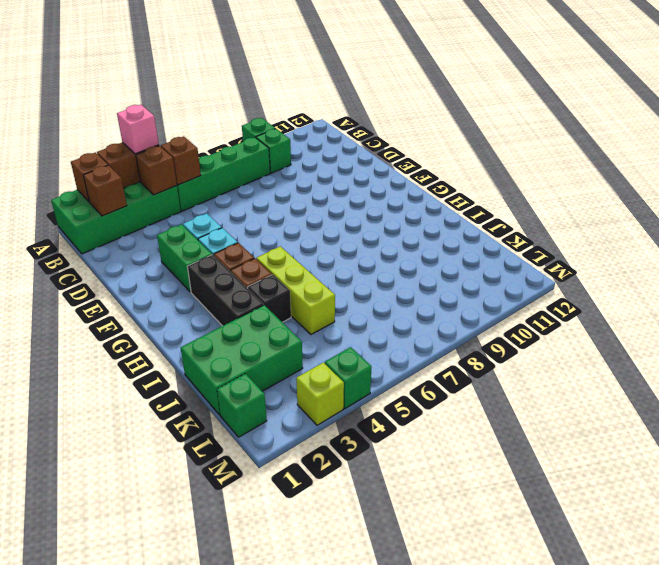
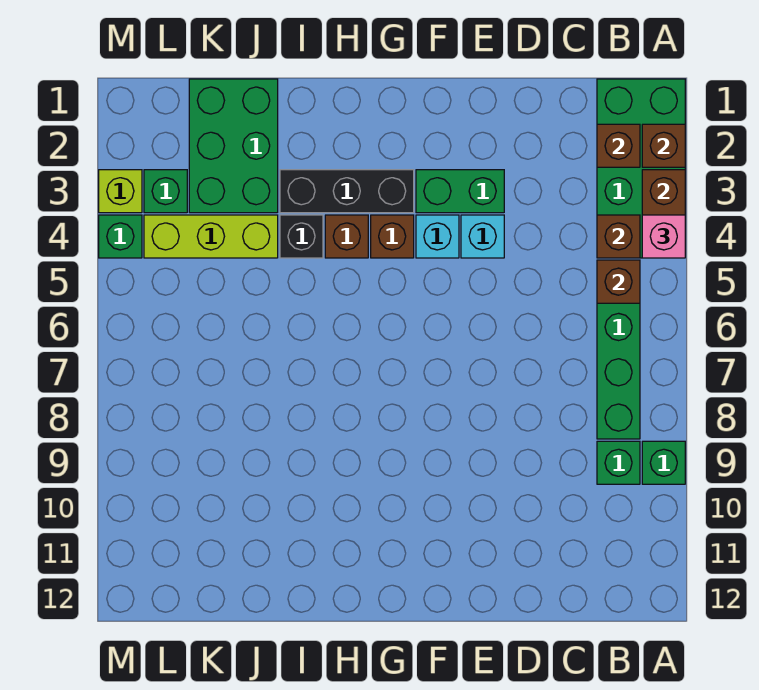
lime brick H5:J5 level 1 -> lime brick J4:L4 level 1
green brick L1 level 1 -> green brick L3 level 1

